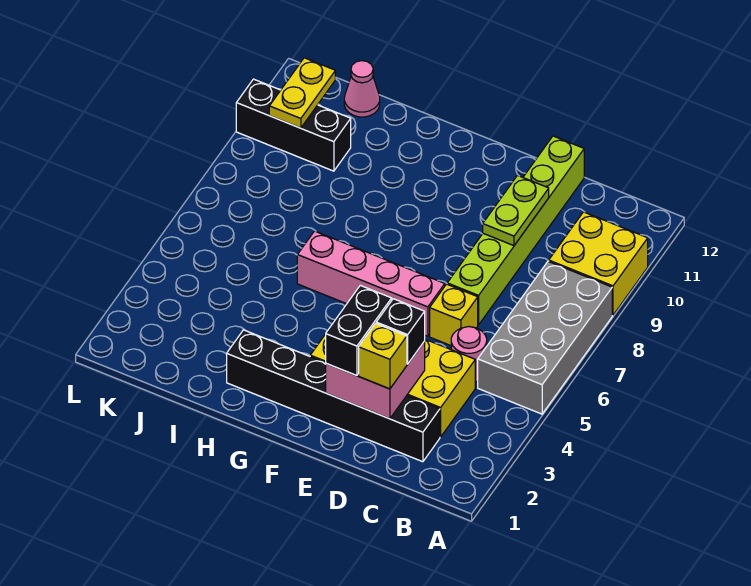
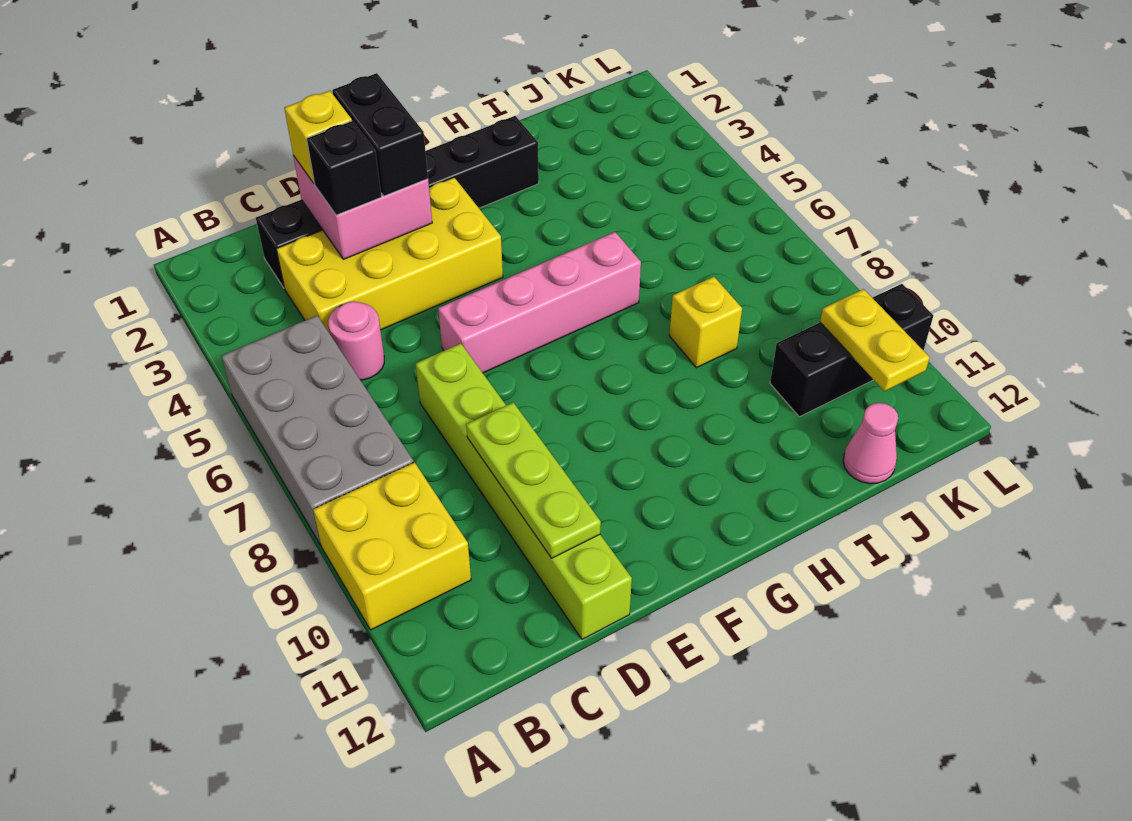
yellow brick D6 level 1 -> yellow brick I8 level 1
lime plate D9:D10 level 2 -> lime plate D9:D11 level 2

